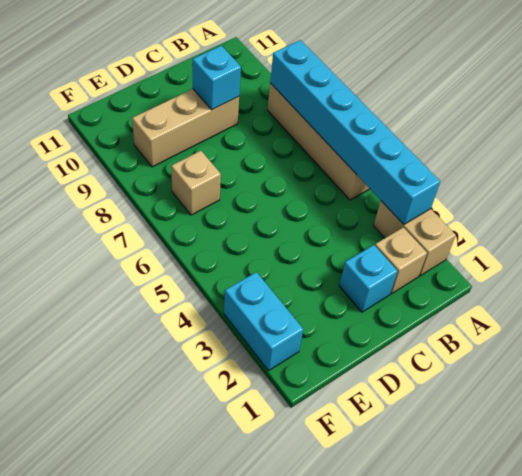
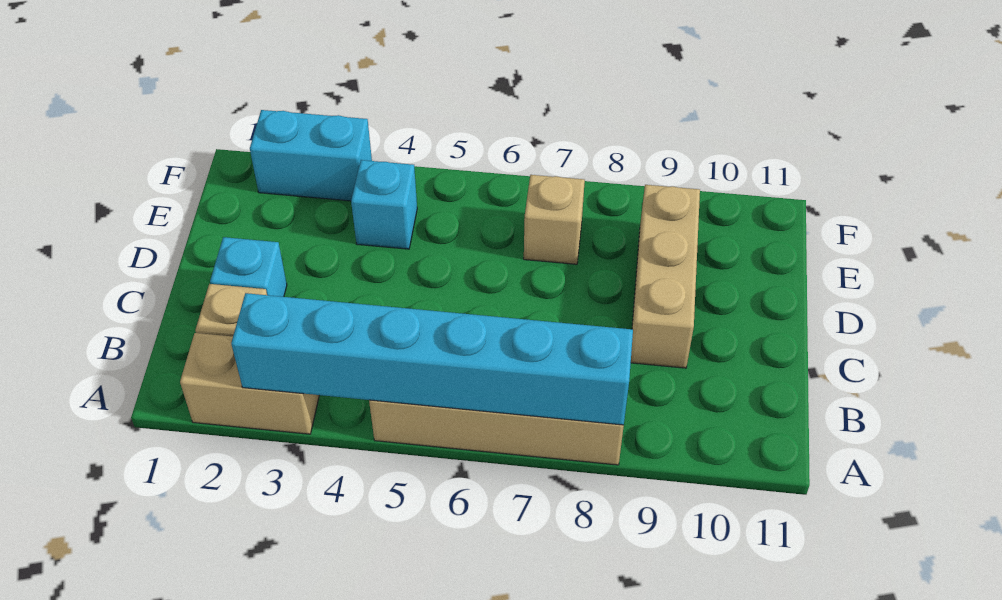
cyan brick C9 level 2 -> cyan brick E4 level 1

